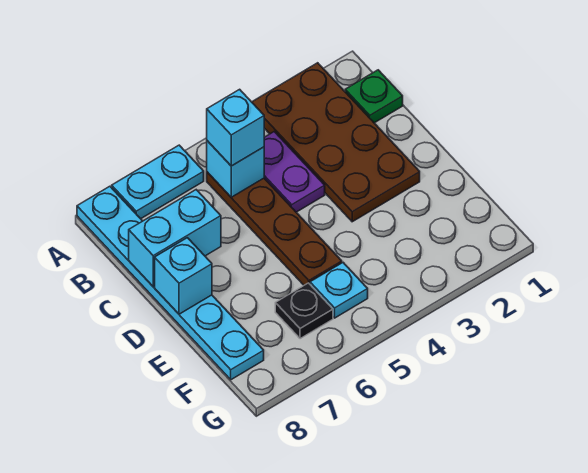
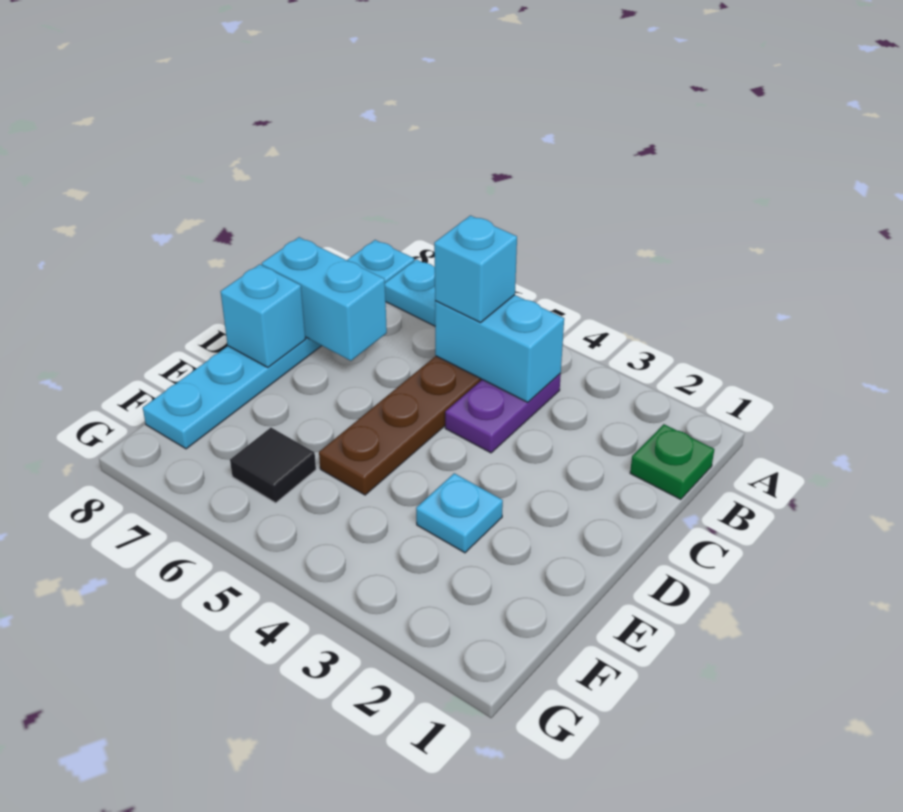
brown plate A2:D3 level 1 -> none
cyan brick B5 level 2 -> cyan brick B4:B5 level 2
cyan plate F5 level 1 -> cyan plate E3 level 1
black plate F6 level 1 -> black tile F6 level 1

